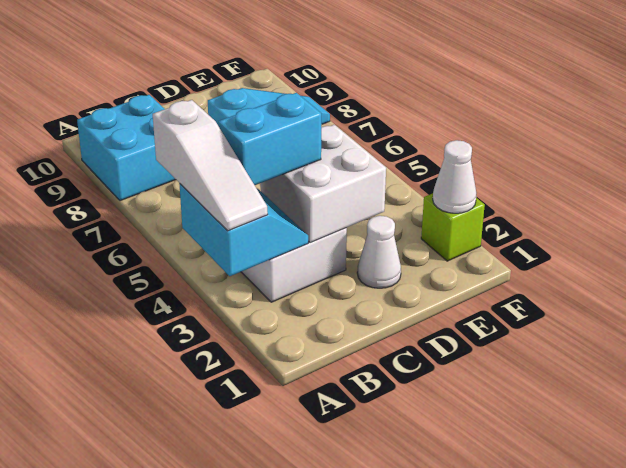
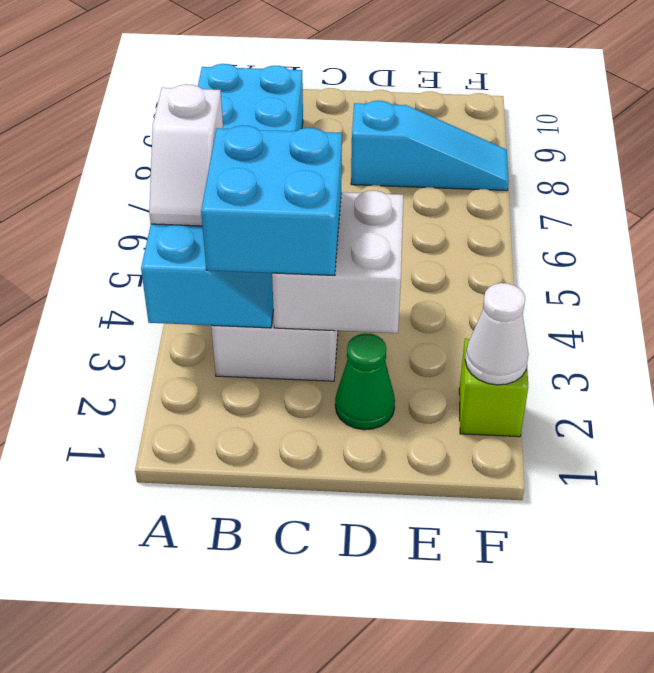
white slope A3:A5 level 3 top 5 -> white slope A4:A5 level 3 top 5
cyan brick B4:C4 level 3 -> cyan brick B3:C4 level 3
white cone D2 level 1 -> green cone D2 level 1

